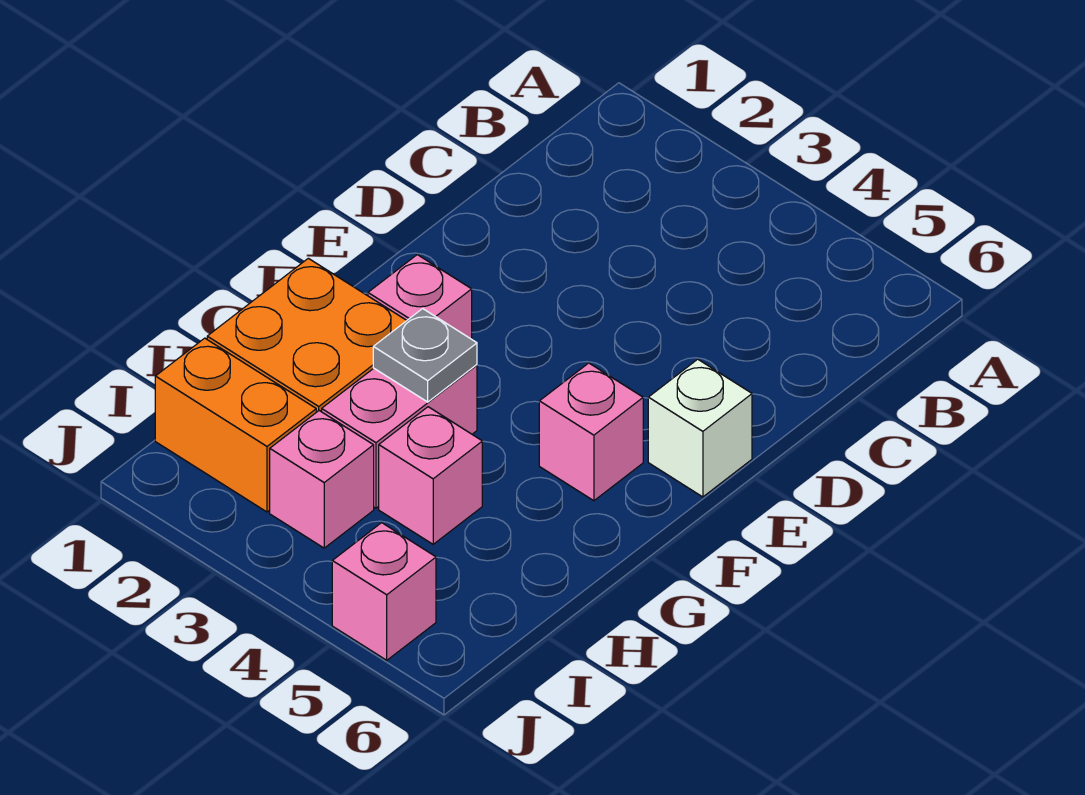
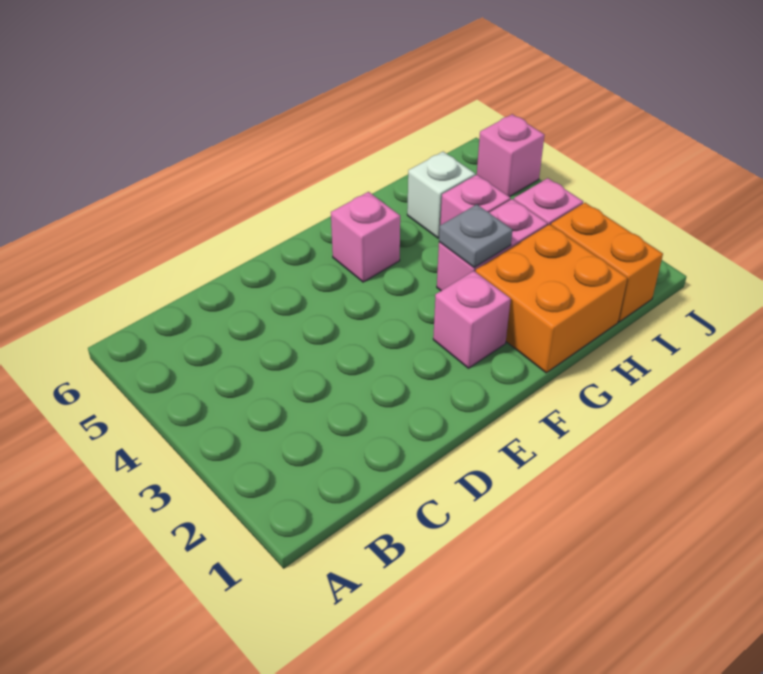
white brick E6 level 1 -> white brick H5 level 1

